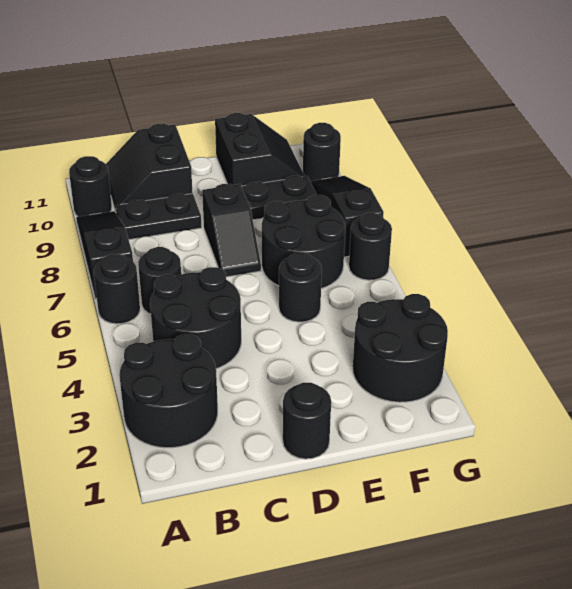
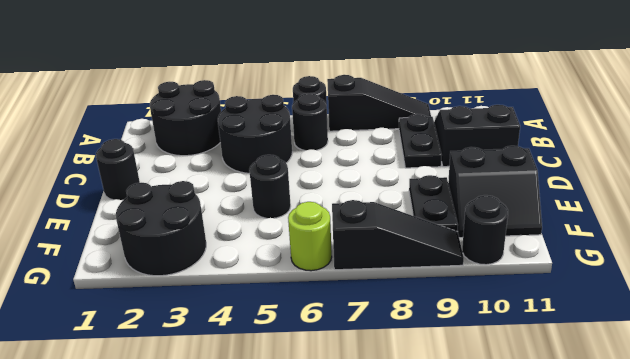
black round brick A10 level 1 -> none
black slope D7:D8 level 1 top 8 -> none
black round brick E6:F7 level 1 -> none
black round brick G6 level 1 -> lime round brick G6 level 1

